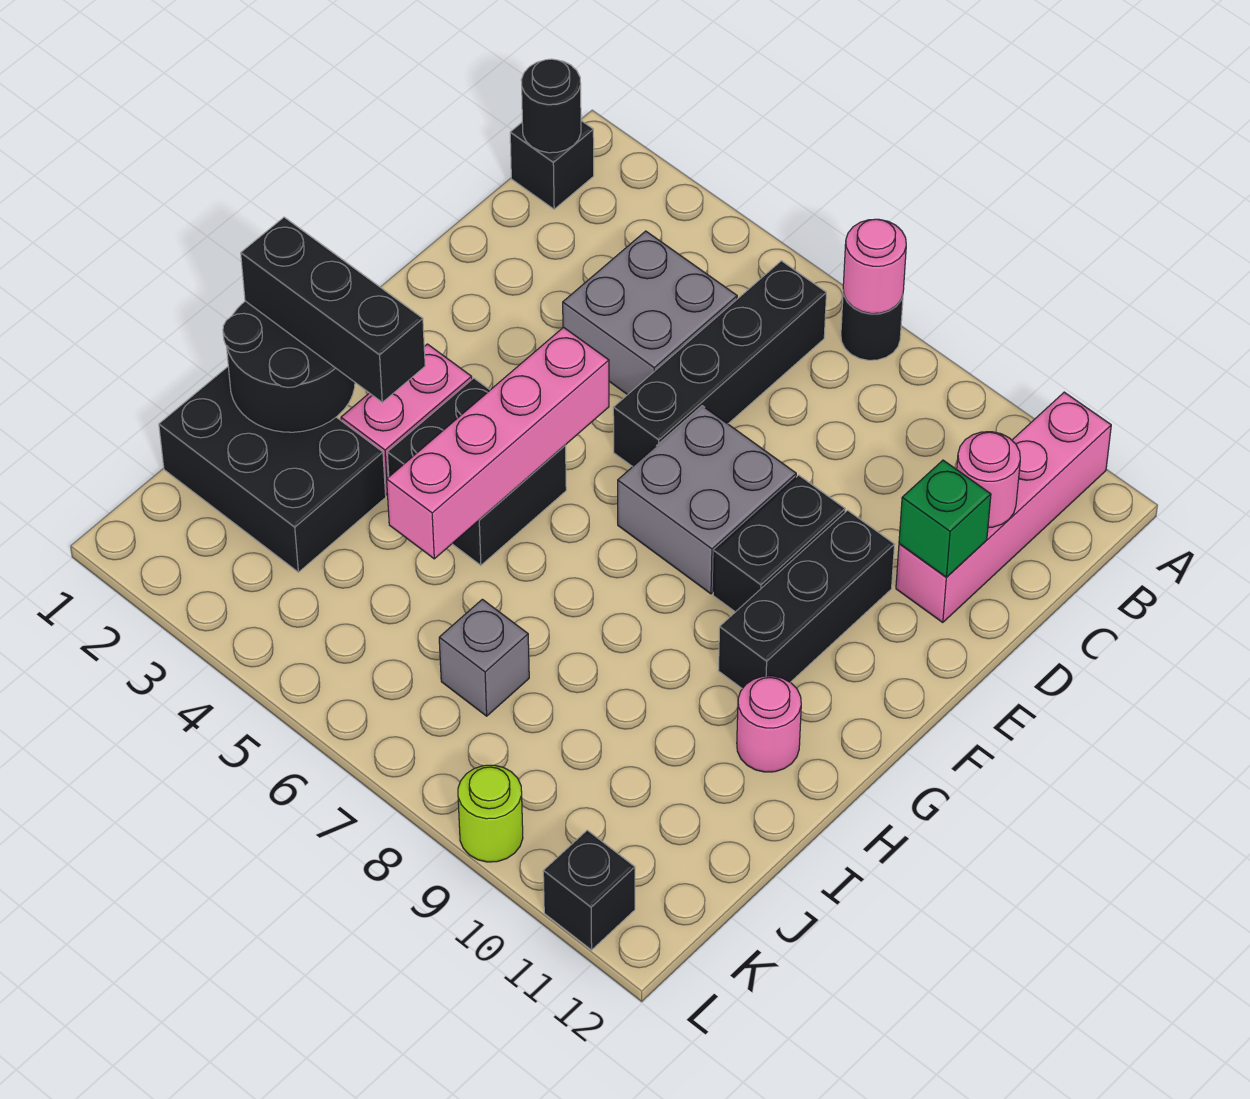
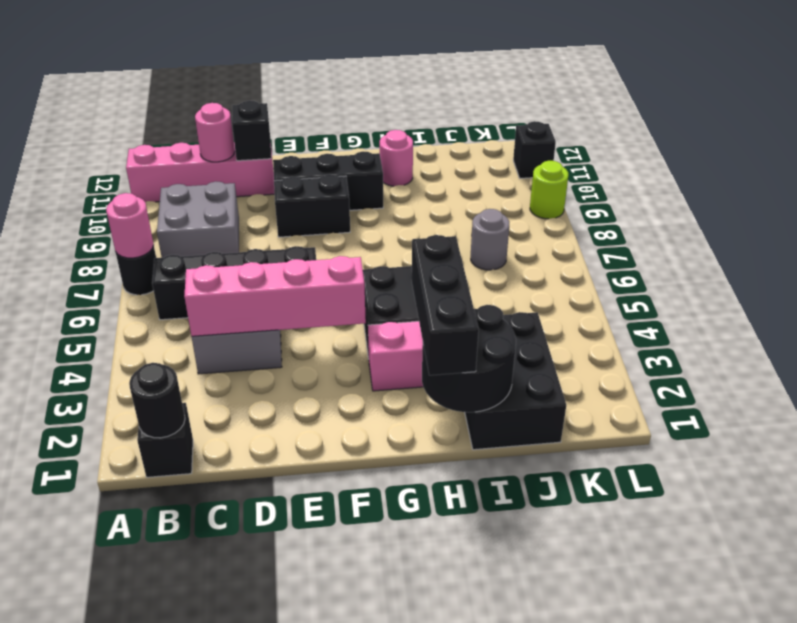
green brick D11 level 2 -> black brick D11 level 2
grey brick E7:F8 level 1 -> grey brick B8:C9 level 1
pink brick F5:I5 level 2 -> pink brick C4:F4 level 2
grey brick J7 level 1 -> grey round brick J7 level 1

